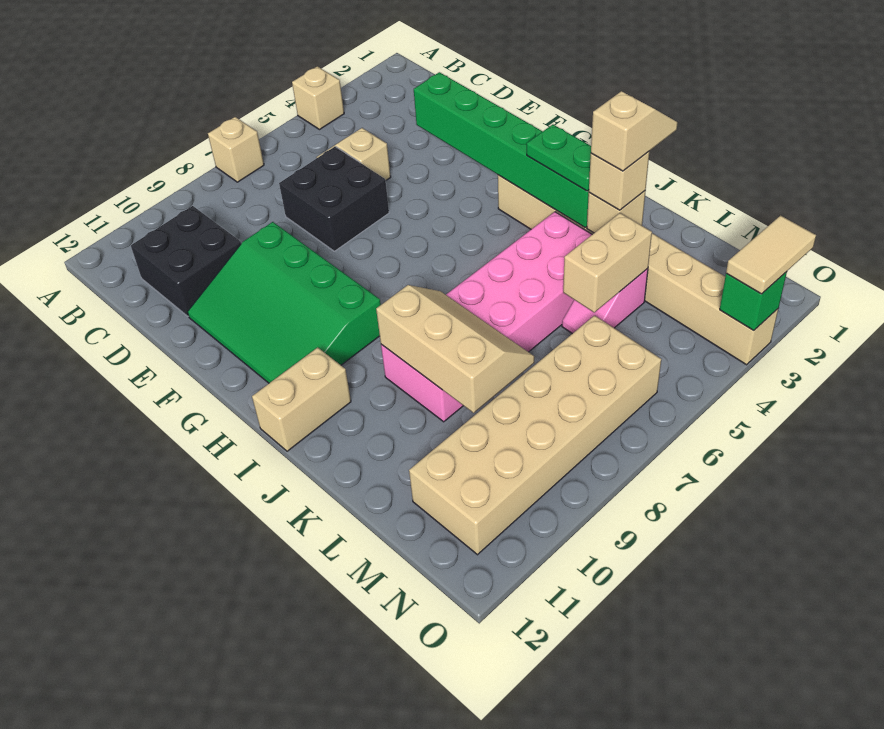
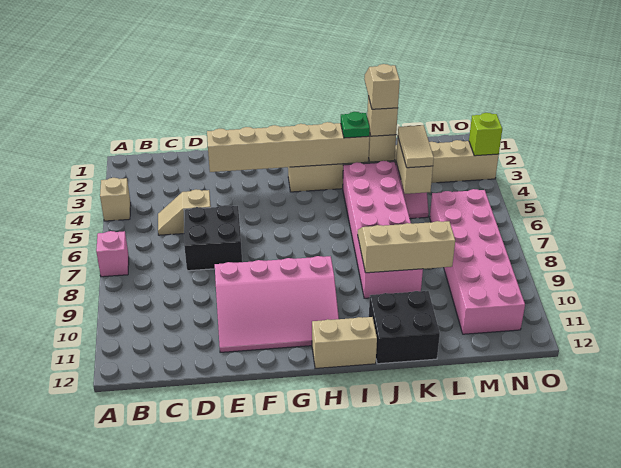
tan brick A7 level 1 -> pink brick A7 level 1
black brick C10:D11 level 1 -> black brick J11:K12 level 1
green brick E3:J3 level 2 -> tan brick E3:J3 level 2
green slope E9:H11 level 1 top 9 -> pink slope E9:H11 level 1 top 9
green plate I3:J3 level 3 -> green plate J3 level 3
tan brick I11:I12 level 1 -> tan brick H12:I12 level 1
tan brick M6:N11 level 1 -> pink brick M6:N11 level 1
tan tile O2:O3 level 3 -> tan tile L4:L5 level 3
green brick O3 level 2 -> lime brick O3 level 2

